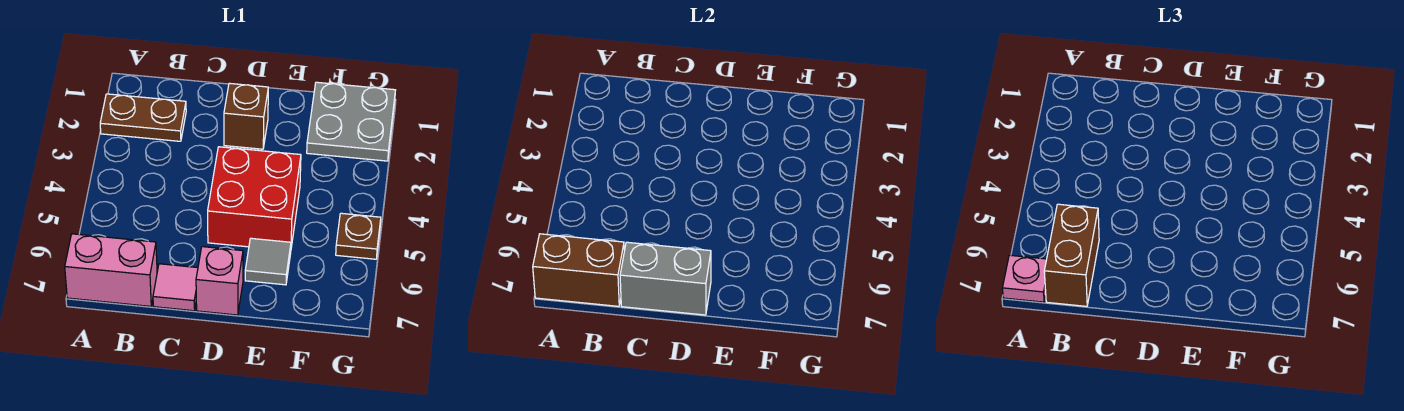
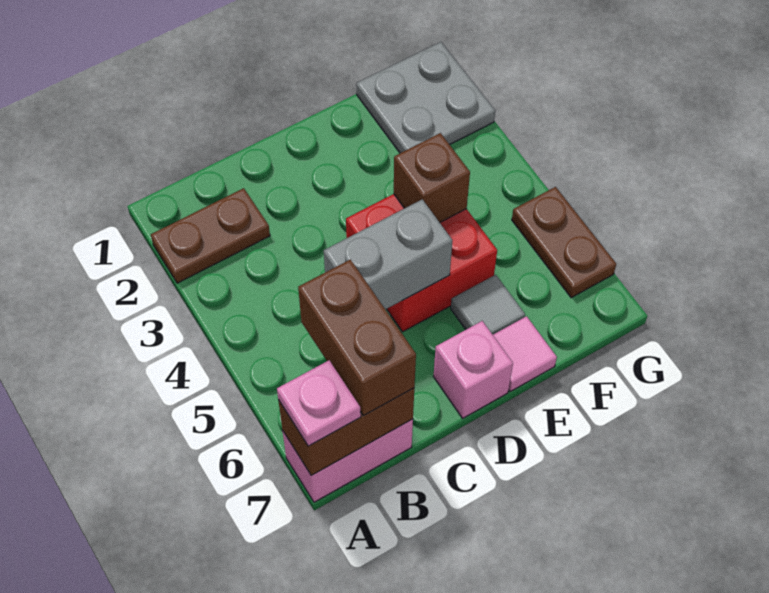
pink tile C7 level 1 -> pink tile E7 level 1
grey brick C7:D7 level 2 -> grey brick C5:D5 level 2
brown brick D2 level 1 -> brown brick E4 level 2
brown plate G5 level 1 -> brown plate G5:G6 level 1

